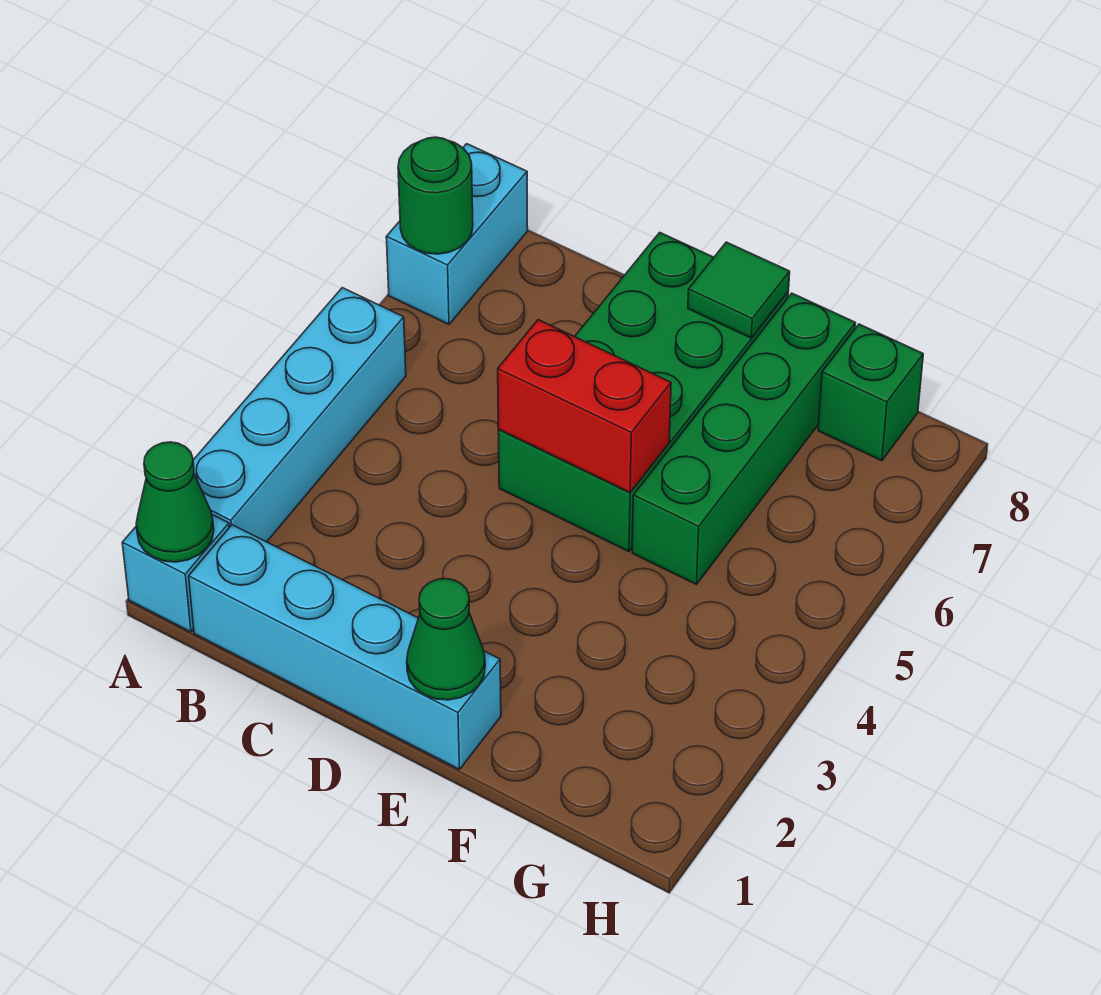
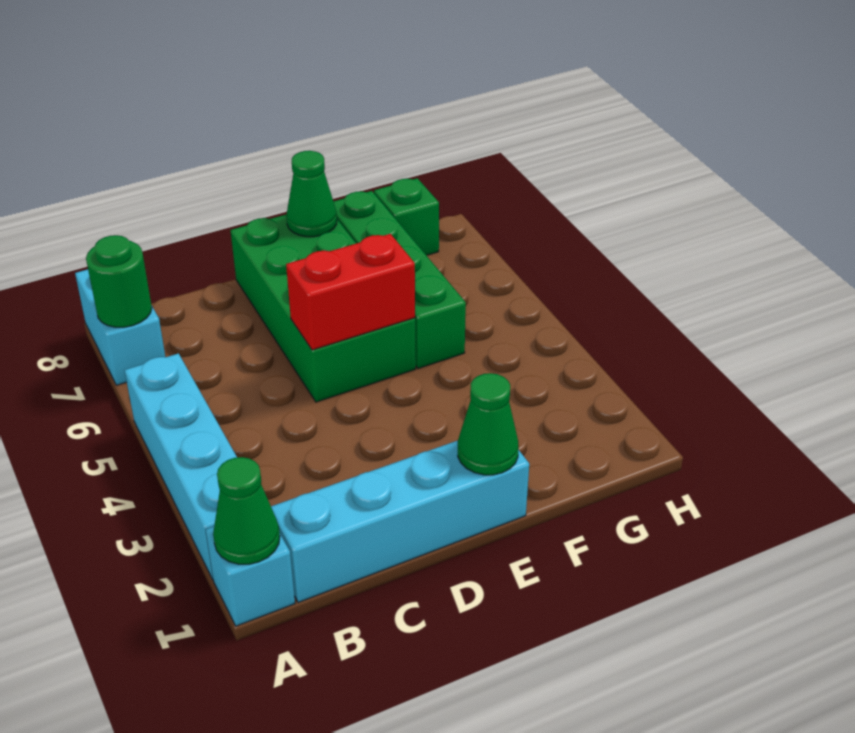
green tile E8 level 2 -> green cone E8 level 2

